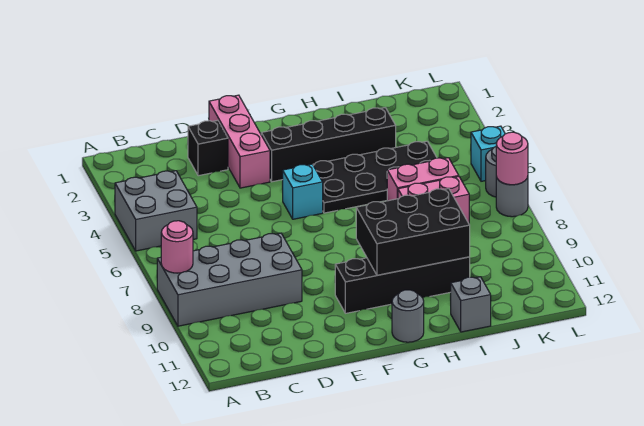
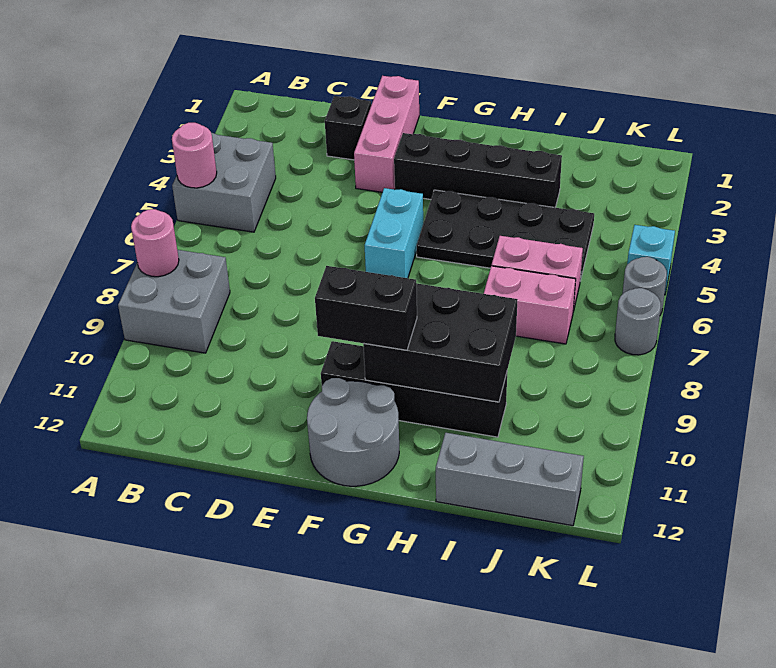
grey brick A8:D9 level 1 -> grey brick A8:B9 level 1
cyan brick F5 level 1 -> cyan brick F5:F6 level 1
none -> black brick F10:G10 level 3
grey round brick G12 level 1 -> grey round brick F11:G12 level 1
grey brick I12 level 1 -> grey brick I12:K12 level 1
pink round brick L7 level 2 -> pink round brick A5 level 2

